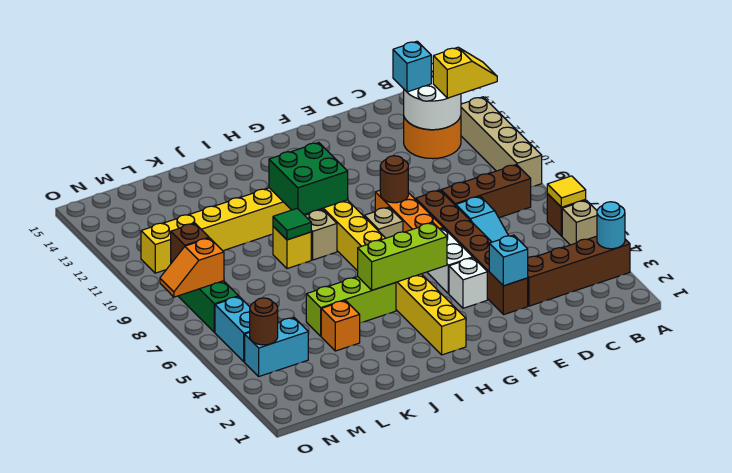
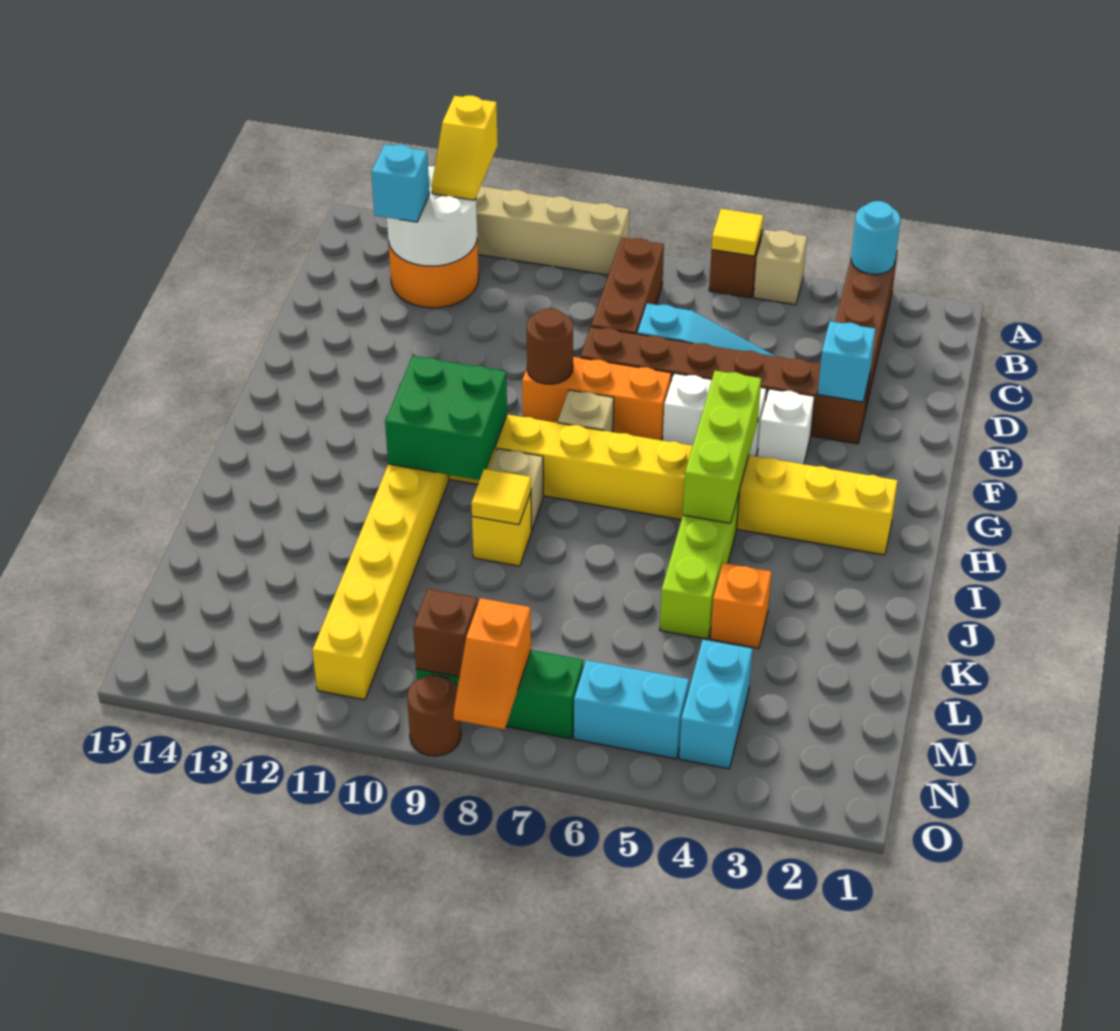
yellow slope A12:B12 level 3 top B -> yellow slope A12:B12 level 3 top A
green tile J9 level 2 -> yellow tile J9 level 2
brown round brick N4 level 2 -> brown round brick O9 level 1

